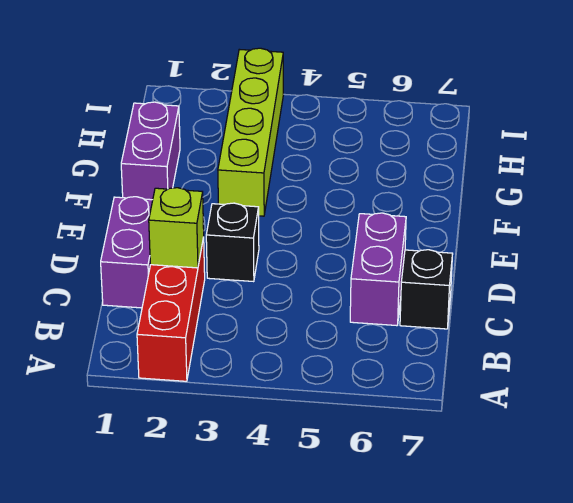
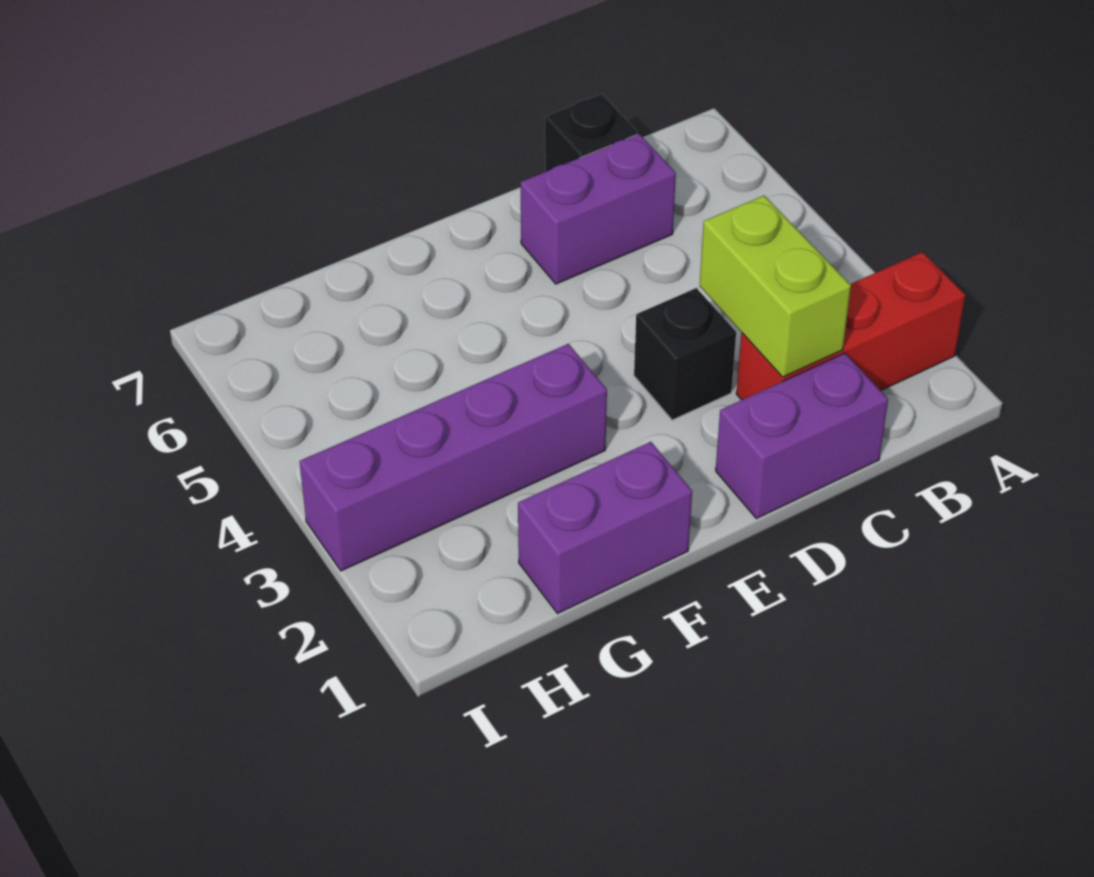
lime brick C2 level 2 -> lime brick C2:C3 level 2
lime brick F3:I3 level 1 -> purple brick F3:I3 level 1

